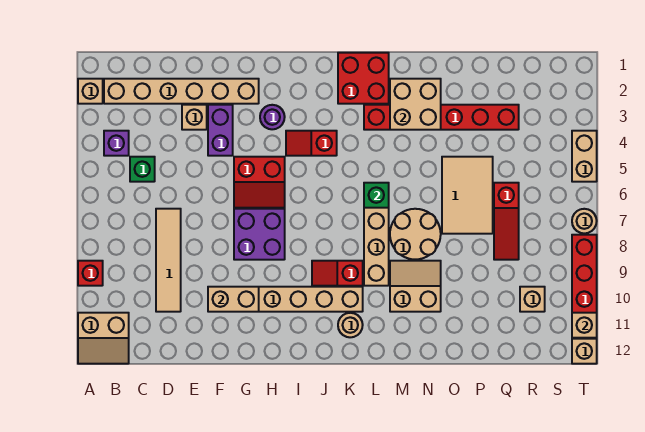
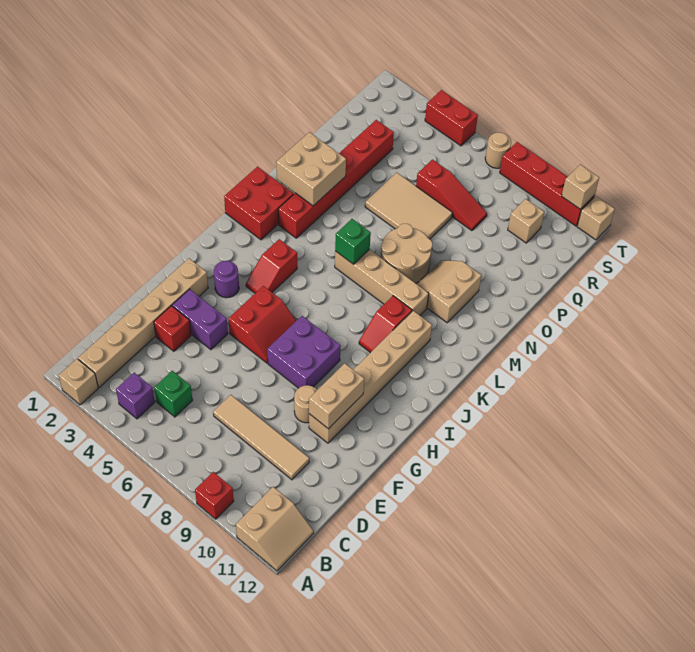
tan brick E3 level 1 -> red brick E3 level 1
tan round brick K11 level 1 -> tan round brick F9 level 1
tan brick T4:T5 level 1 -> red brick T4:T5 level 1

